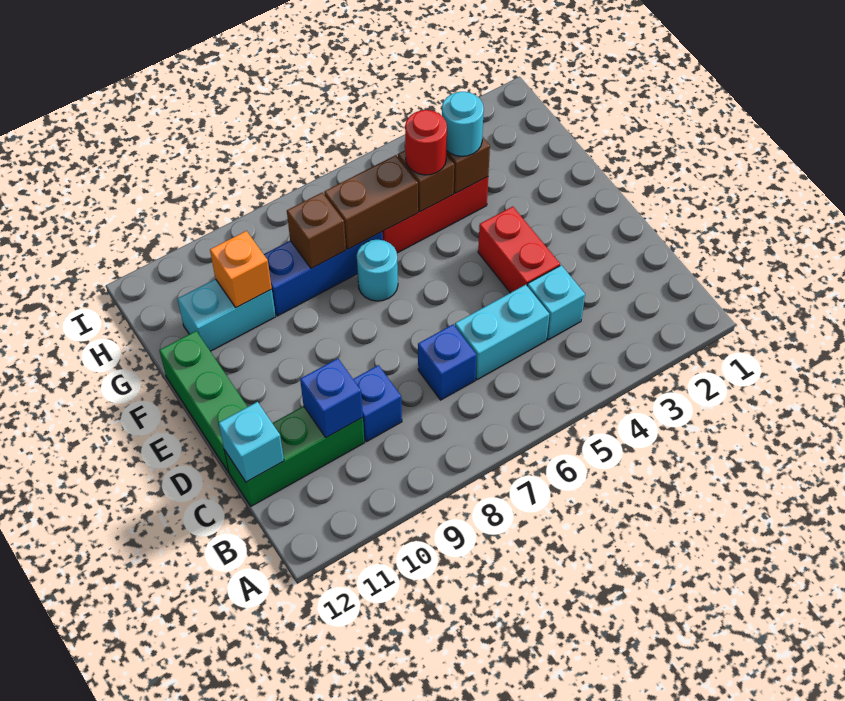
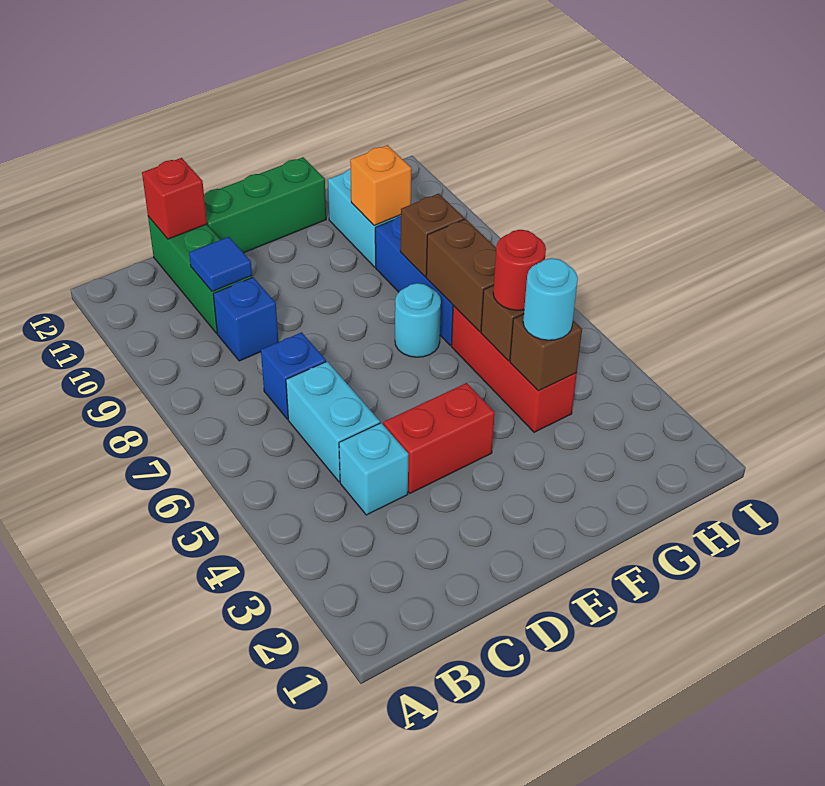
blue brick C10 level 2 -> blue tile C10 level 2
cyan brick C12 level 2 -> red brick C12 level 2

